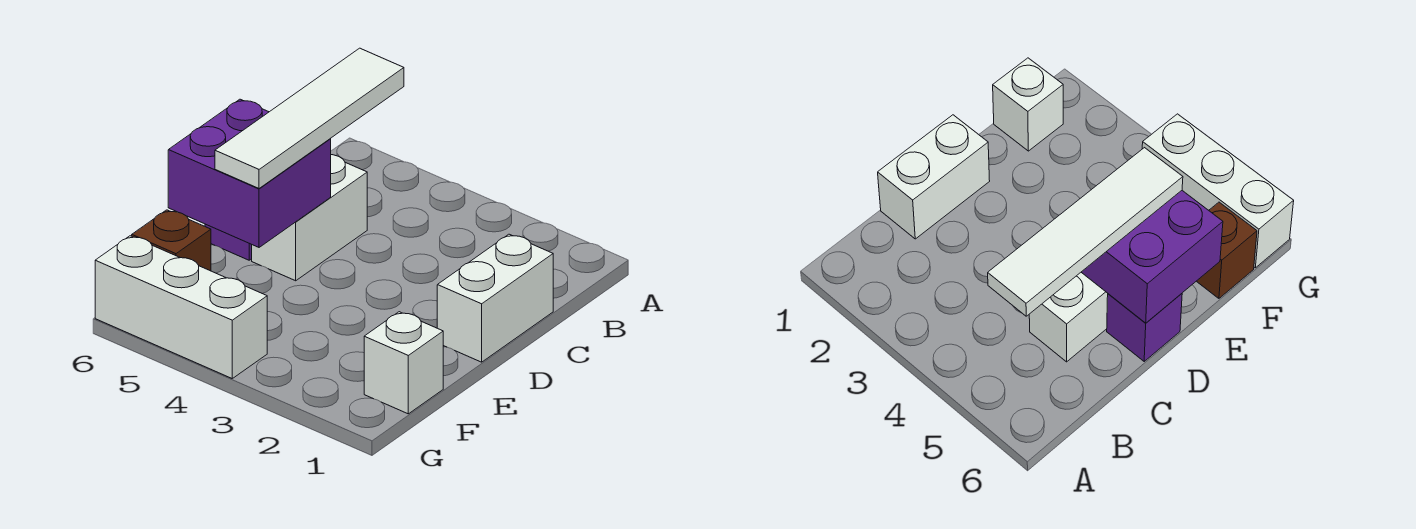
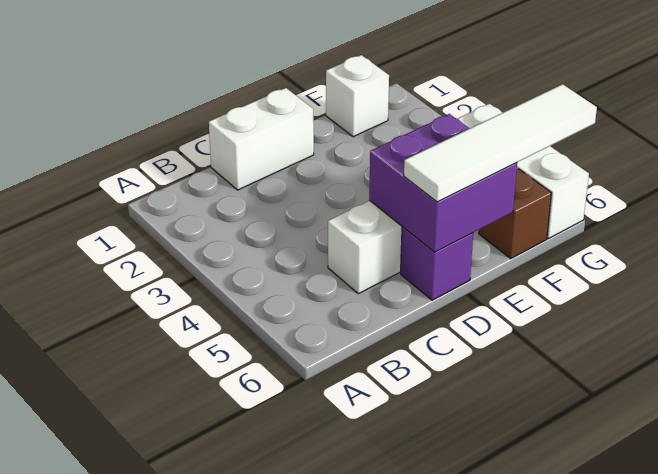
white tile B5:E5 level 3 -> white tile D6:G6 level 3

